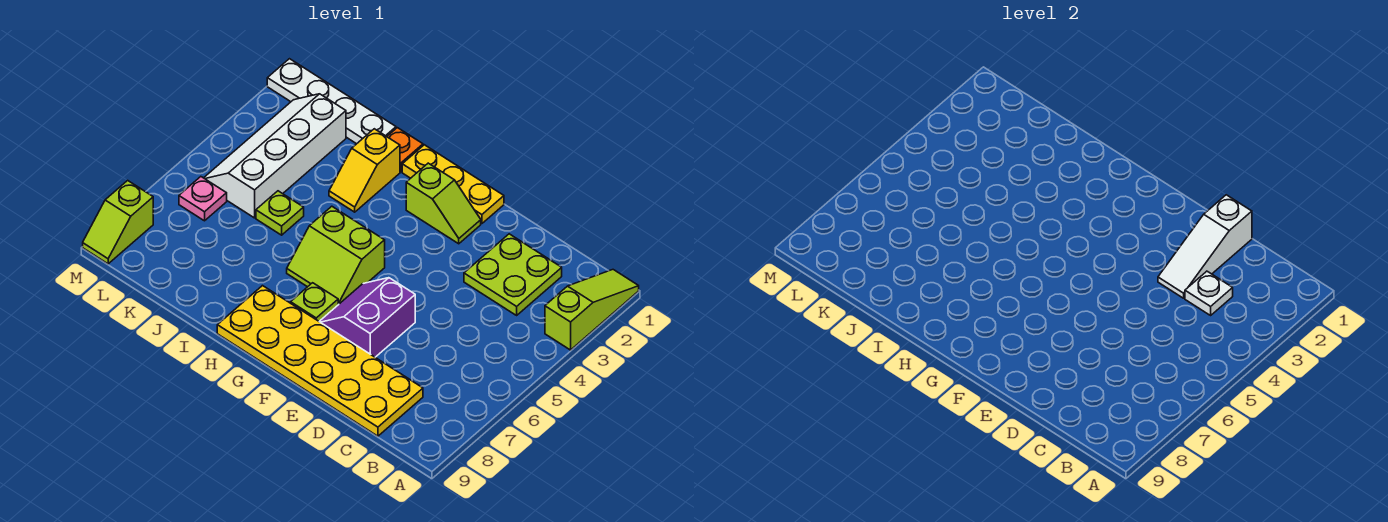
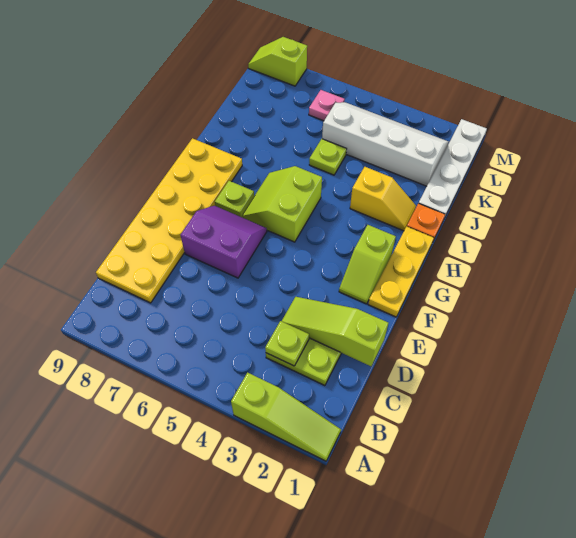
white plate C3 level 2 -> lime plate C3 level 2
white slope D1:D3 level 2 top 1 -> lime slope D1:D3 level 2 top 1
yellow slope I2:I3 level 1 top 2 -> yellow slope I2:I3 level 1 top 3

